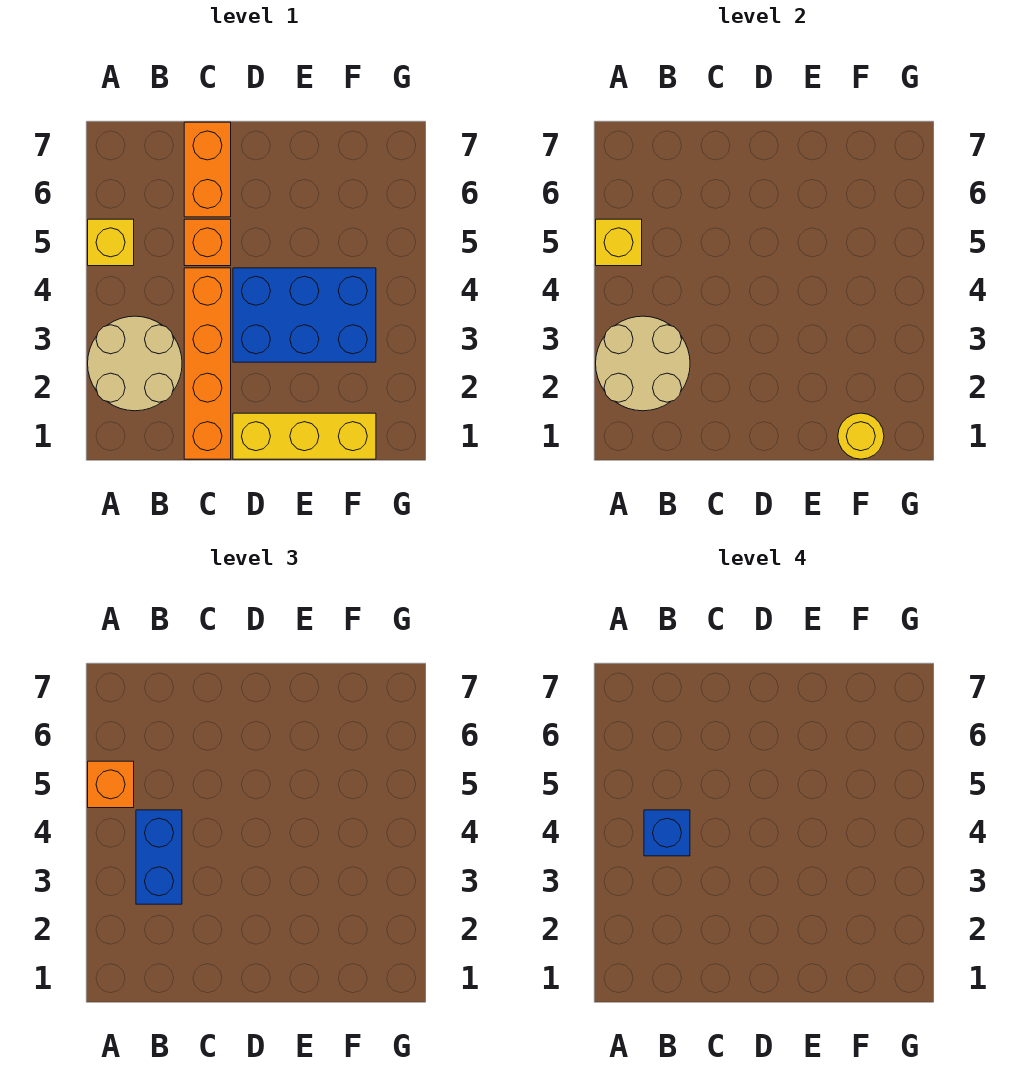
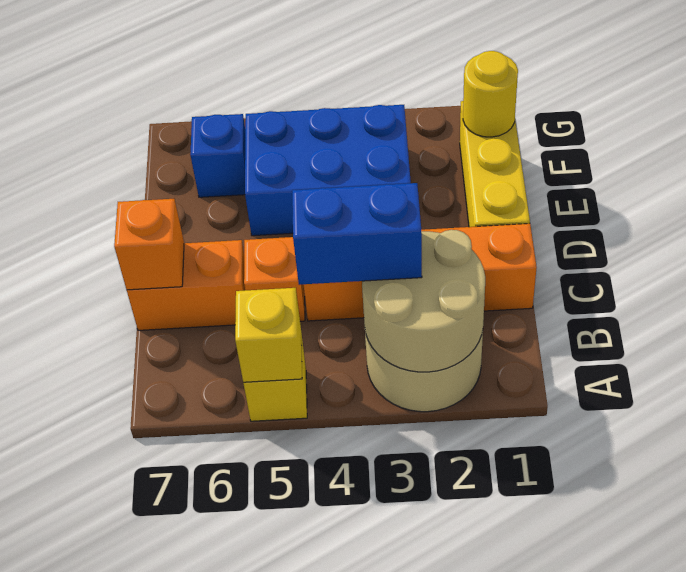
orange brick A5 level 3 -> orange brick C7 level 2
blue brick B4 level 4 -> blue brick F6 level 1
blue brick D3:F4 level 1 -> blue brick E3:F5 level 1

